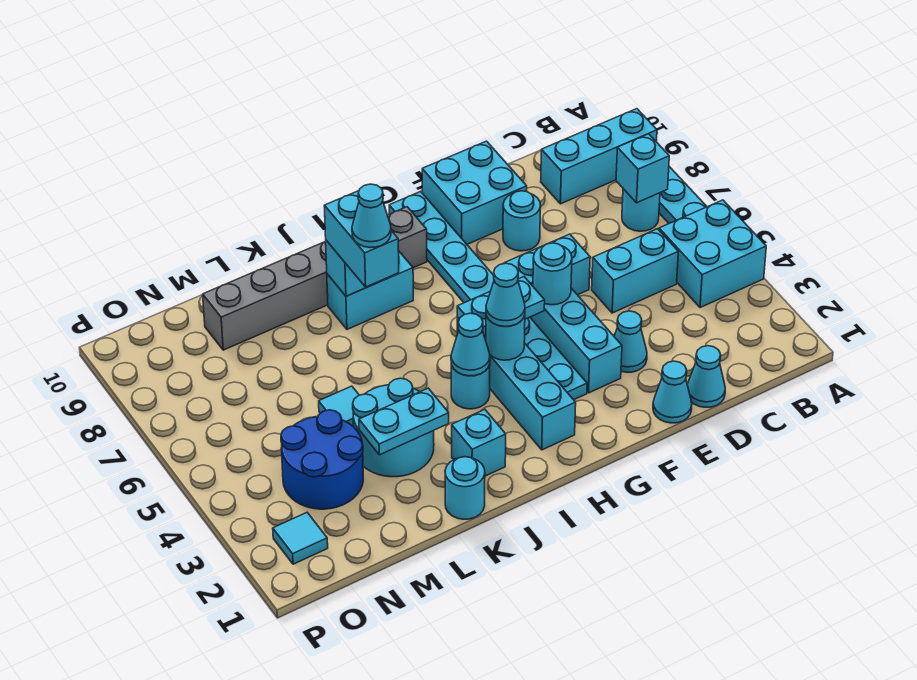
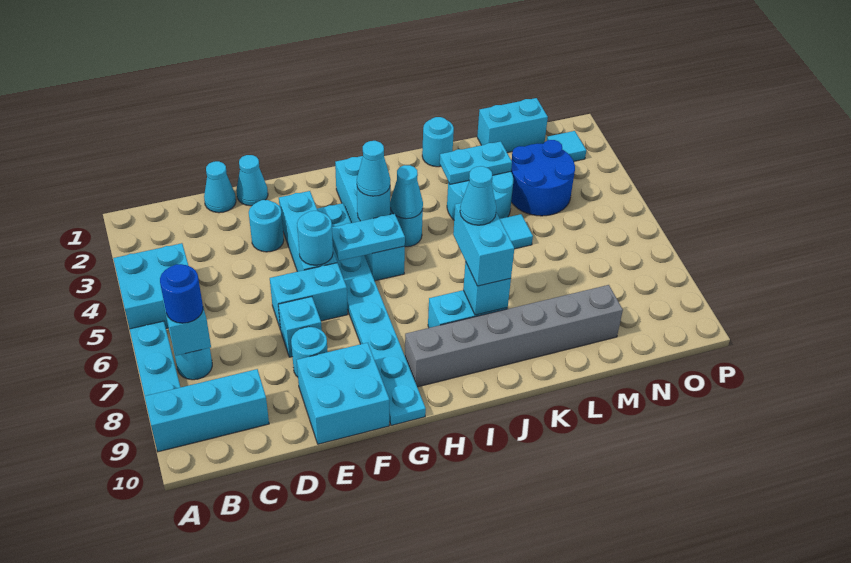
none -> blue round brick B7 level 3
cyan brick C5:D5 level 1 -> cyan brick M1:N1 level 1
cyan cone E3 level 1 -> cyan round brick E3 level 1
cyan brick J2 level 1 -> cyan brick E7 level 1

